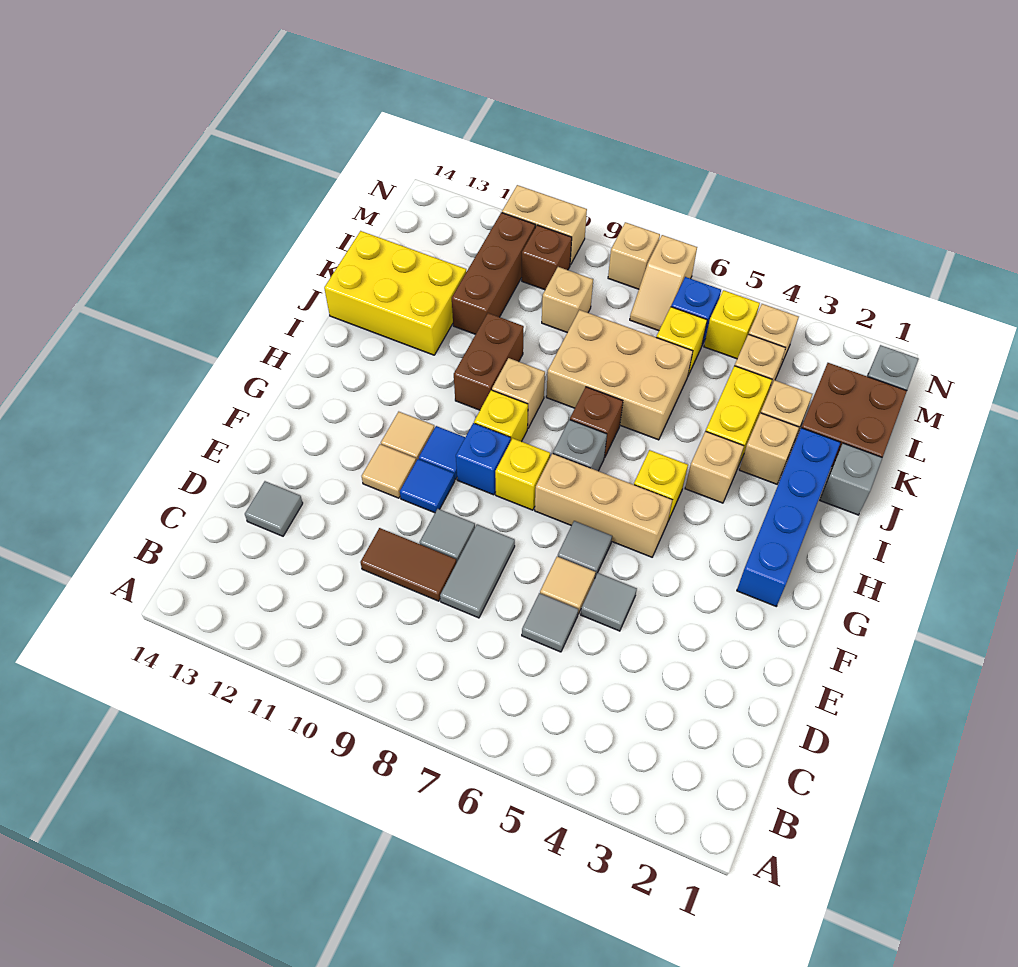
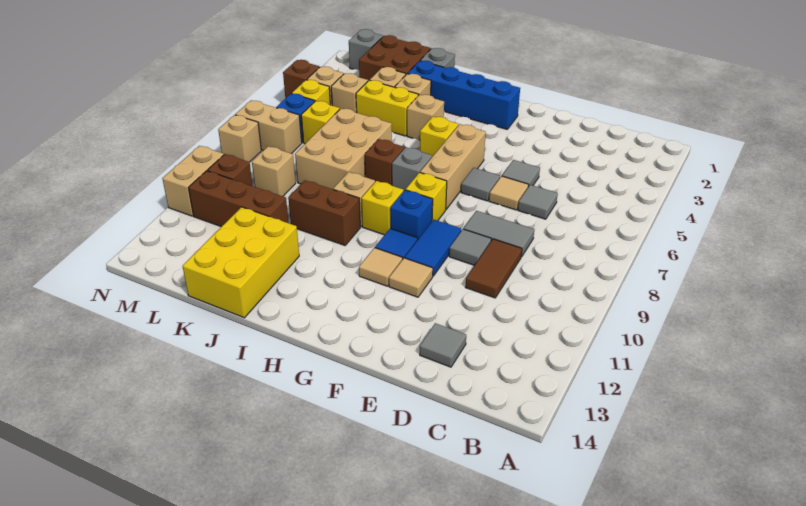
blue tile F10 level 1 -> blue tile F9:F10 level 1
tan slope M7:N7 level 1 top N -> tan brick M7:N7 level 1
none -> brown brick N4 level 1

